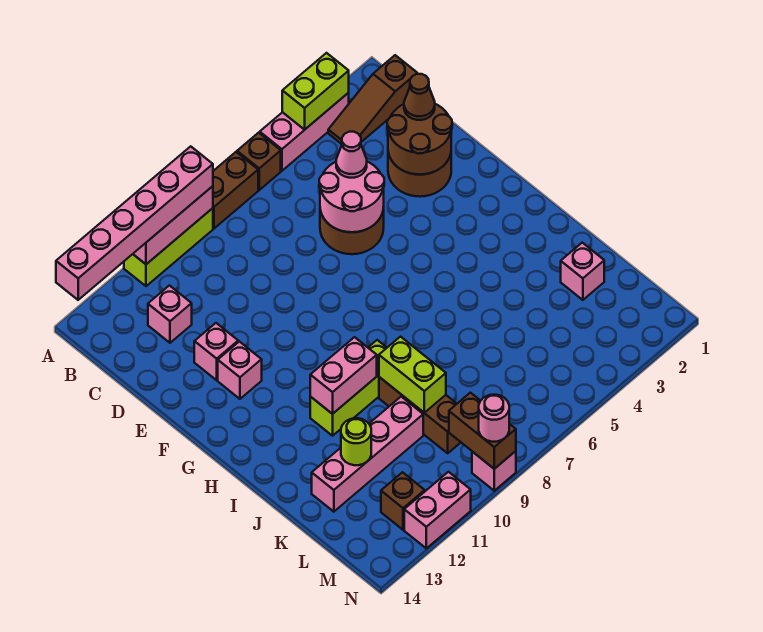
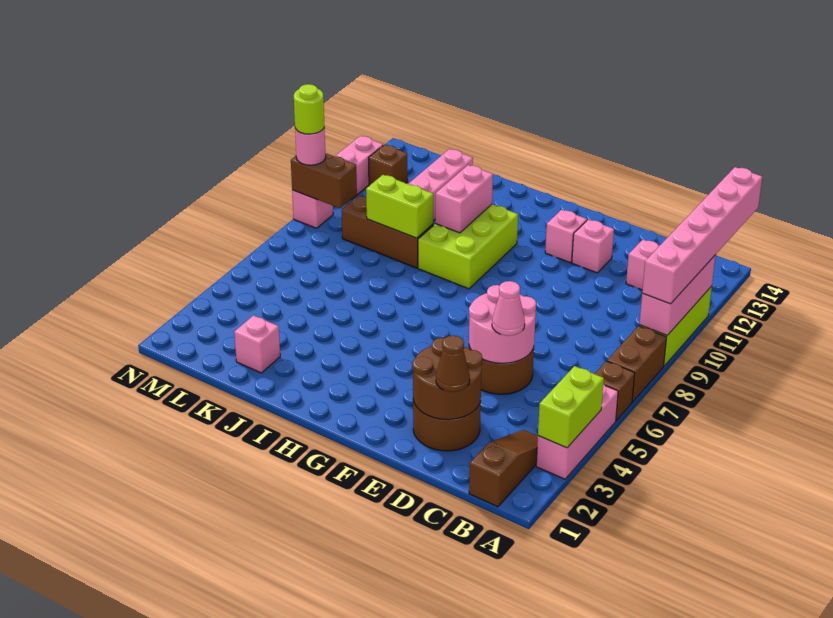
lime brick I9:I11 level 1 -> lime brick H9:I11 level 1
lime round brick K12 level 2 -> lime round brick N9 level 4

